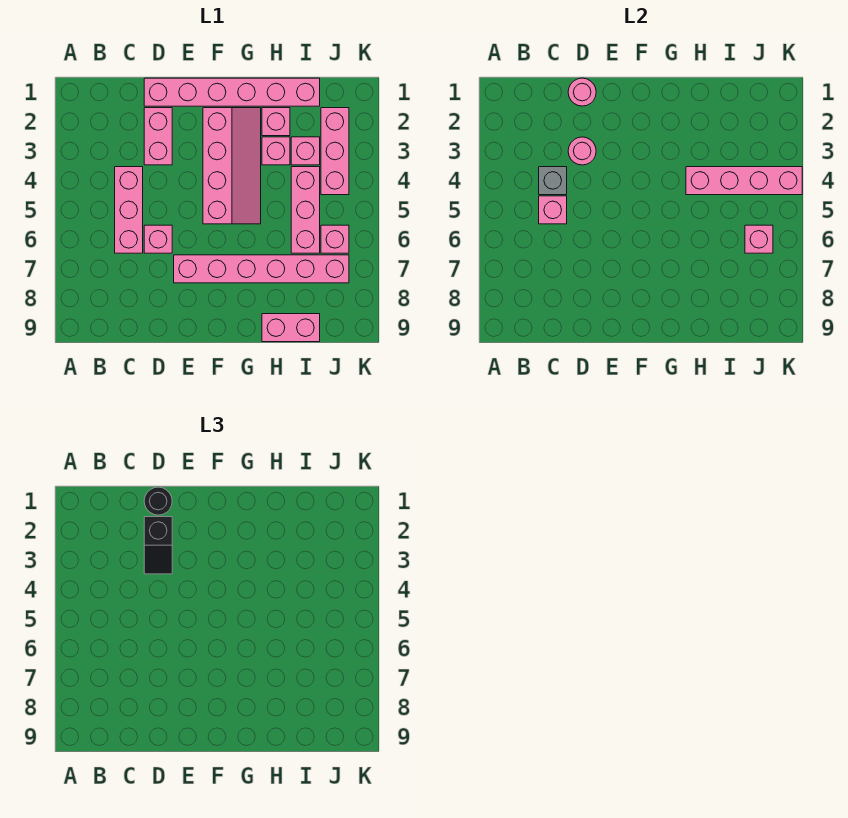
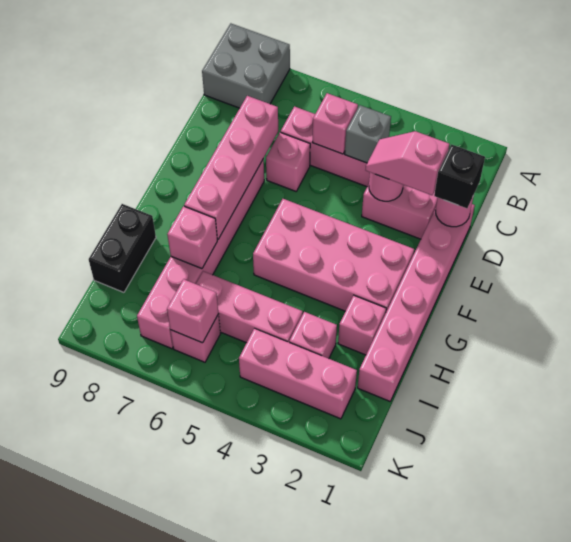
none -> grey brick A8:B9 level 1
black round brick D1 level 3 -> black brick D1 level 3
black slope D2:D3 level 3 top 2 -> pink slope D2:D3 level 3 top 2
pink slope F2:G5 level 1 top F -> pink brick F2:G5 level 1
pink brick H3 level 1 -> pink brick H7 level 2
pink brick H4:K4 level 2 -> pink brick D7:G7 level 2
pink brick H9:I9 level 1 -> black brick H9:I9 level 1

